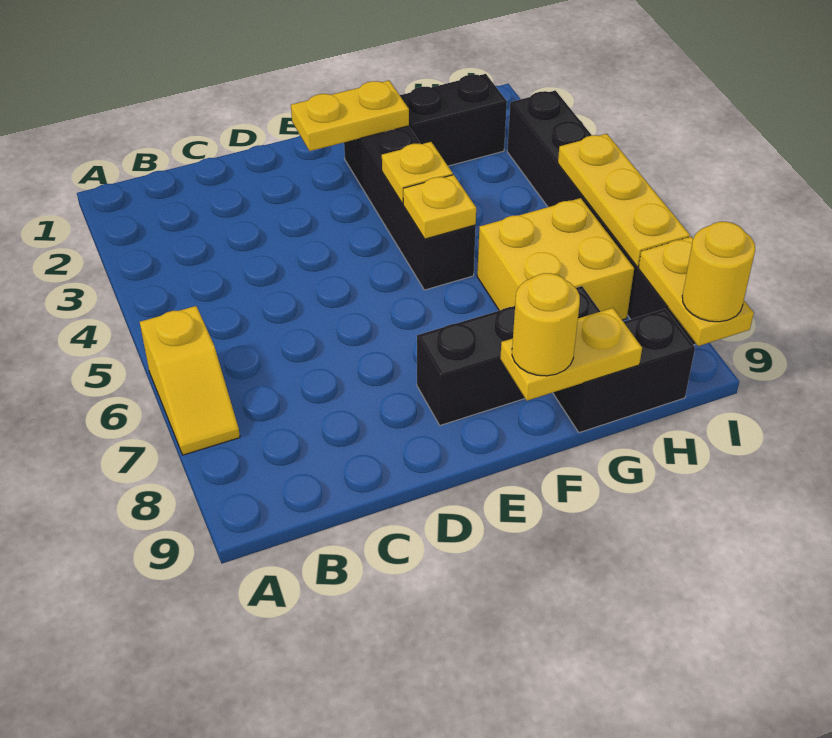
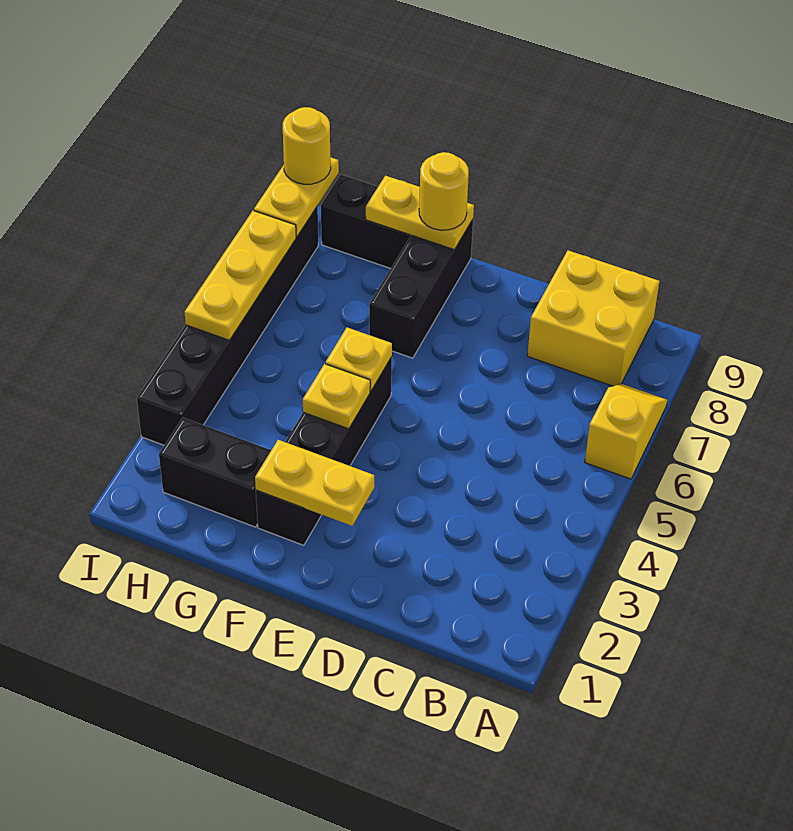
black brick E8:G8 level 1 -> black brick F7:F9 level 1
yellow brick G6:H7 level 1 -> yellow brick B8:C9 level 1

